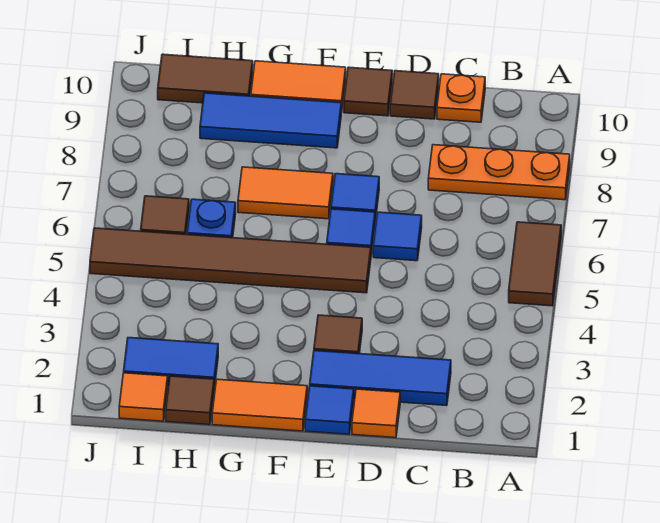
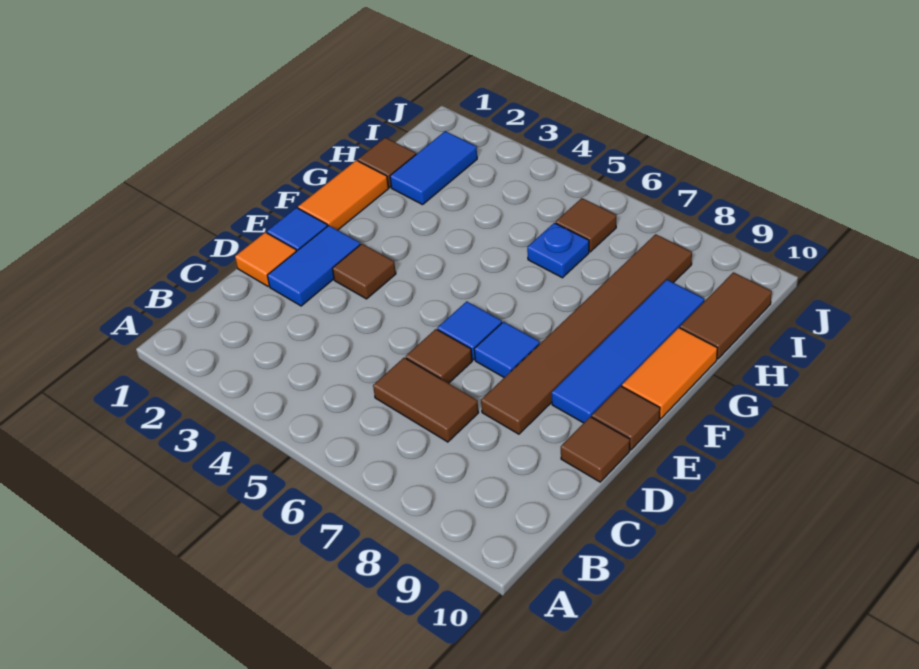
brown tile A5:A6 level 1 -> brown tile C6:C7 level 1
orange plate A8:C8 level 1 -> none
blue tile C2:E2 level 1 -> blue tile D2:E2 level 1
orange plate C10 level 1 -> none
blue tile D6 level 1 -> brown tile D6 level 1
brown tile E5:J5 level 1 -> brown tile D8:I8 level 1
orange tile F7:G7 level 1 -> none
blue tile F9:H9 level 1 -> blue tile E9:H9 level 1
orange tile I1 level 1 -> none

